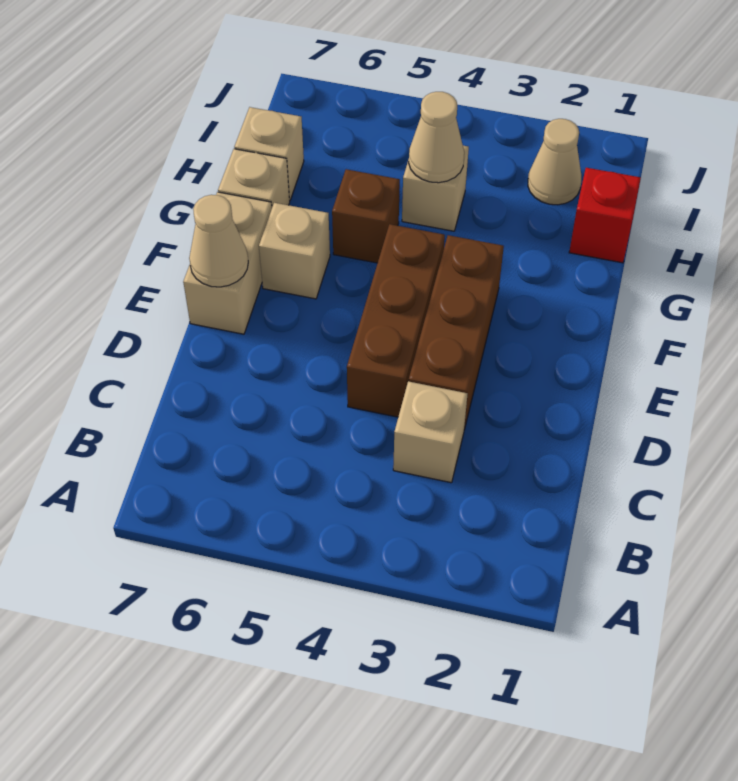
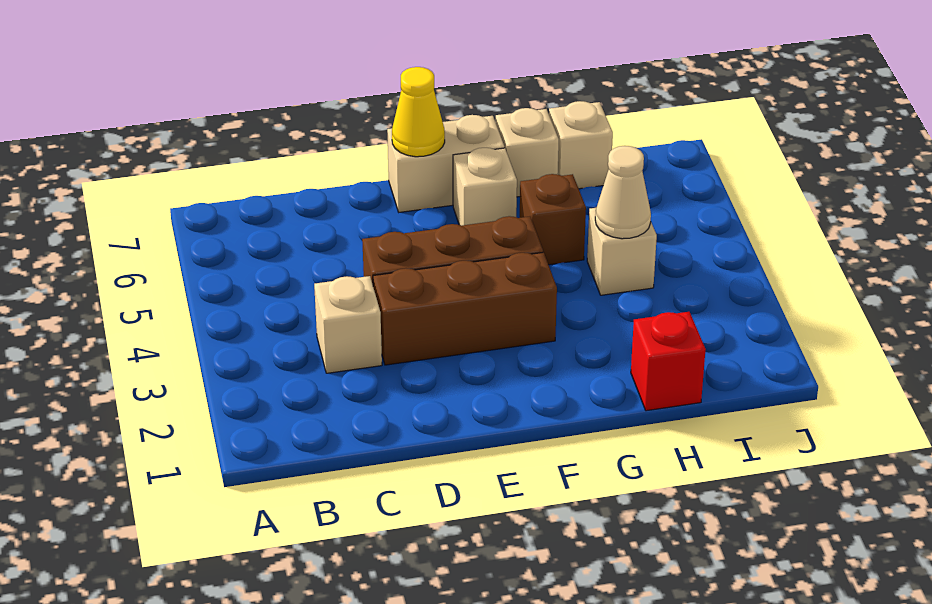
tan cone E7 level 2 -> yellow cone E7 level 2
tan cone I2 level 1 -> none

